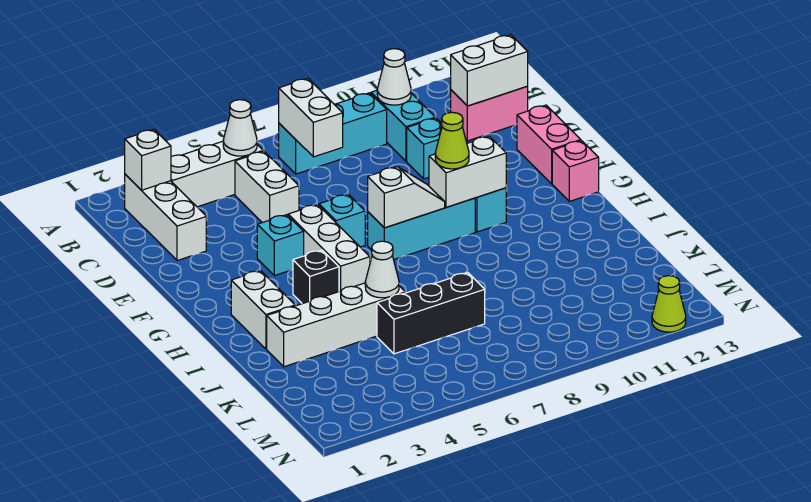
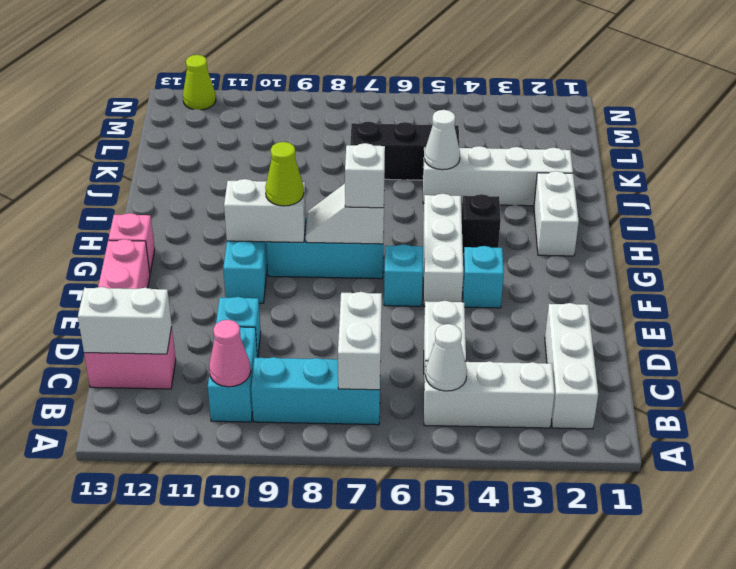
white brick B2 level 2 -> white brick G7 level 3
white cone B10 level 2 -> pink cone B10 level 2

